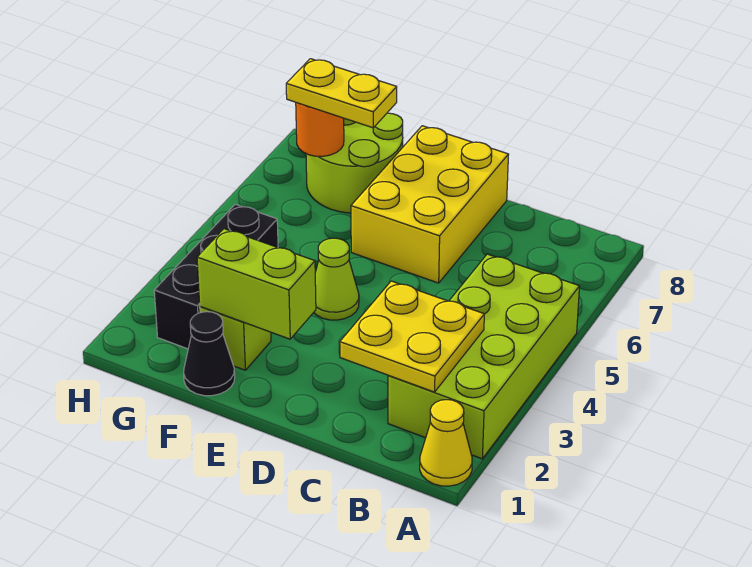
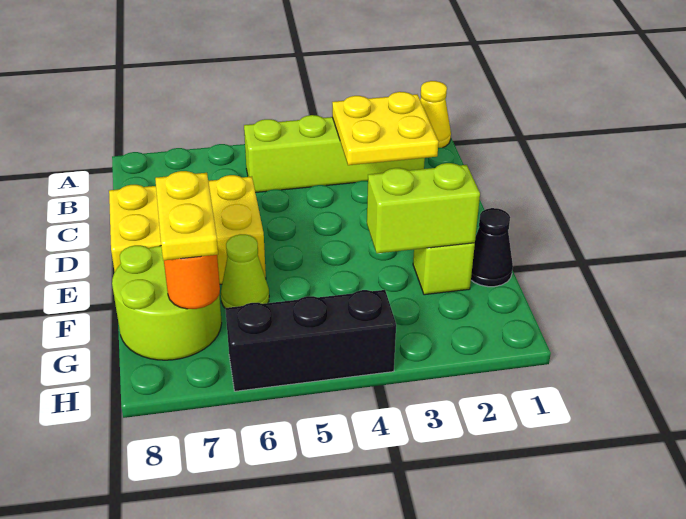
lime brick A2:B5 level 1 -> lime brick B2:B5 level 1
lime brick E2:F2 level 2 -> lime brick F2:F3 level 2
lime cone E4 level 1 -> lime cone F6 level 1
black brick G2:G4 level 1 -> black brick H4:H6 level 1

